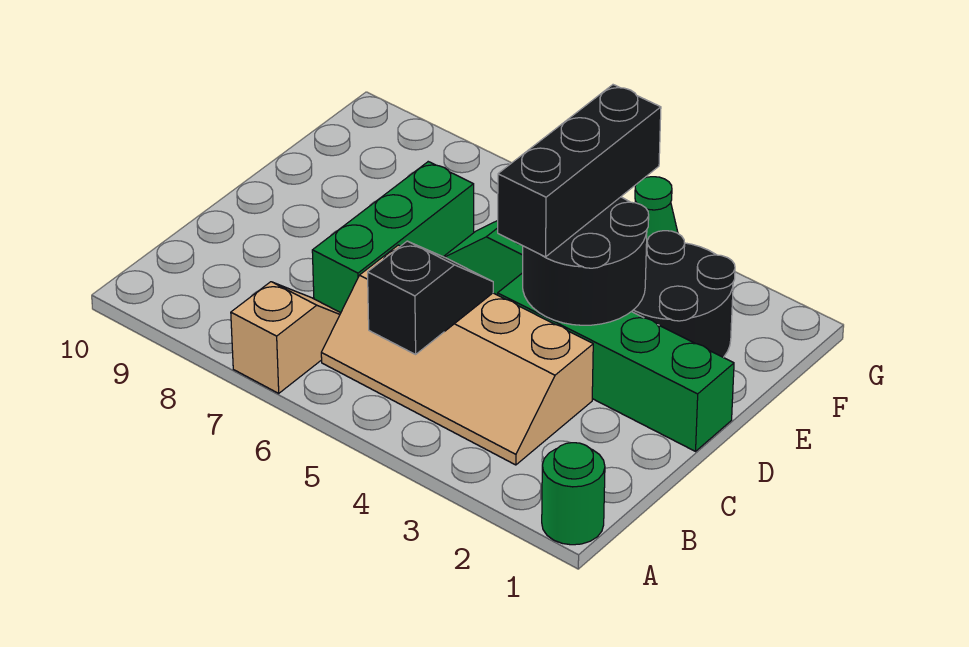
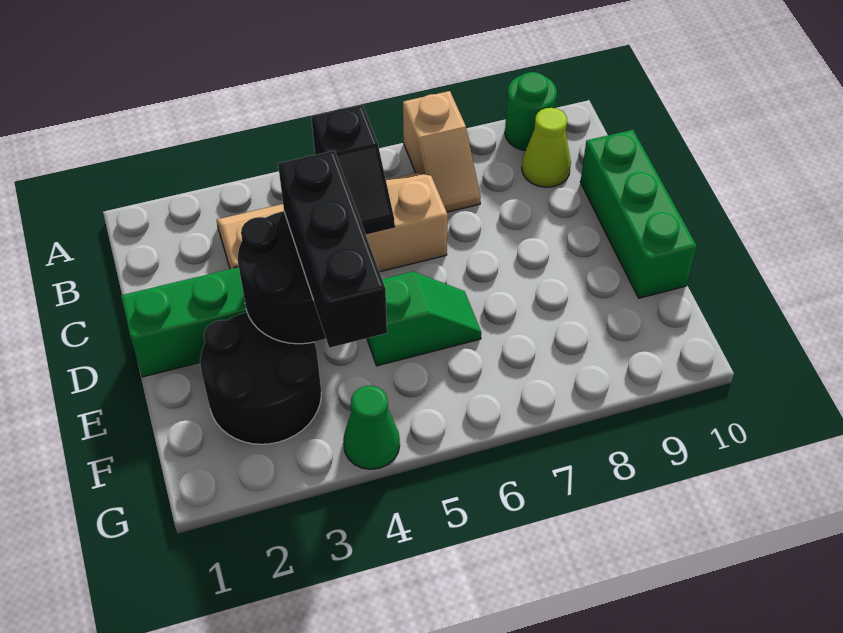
green round brick A1 level 1 -> green round brick A9 level 1
none -> lime cone B9 level 1
green brick C7:E7 level 1 -> green brick C10:E10 level 1

